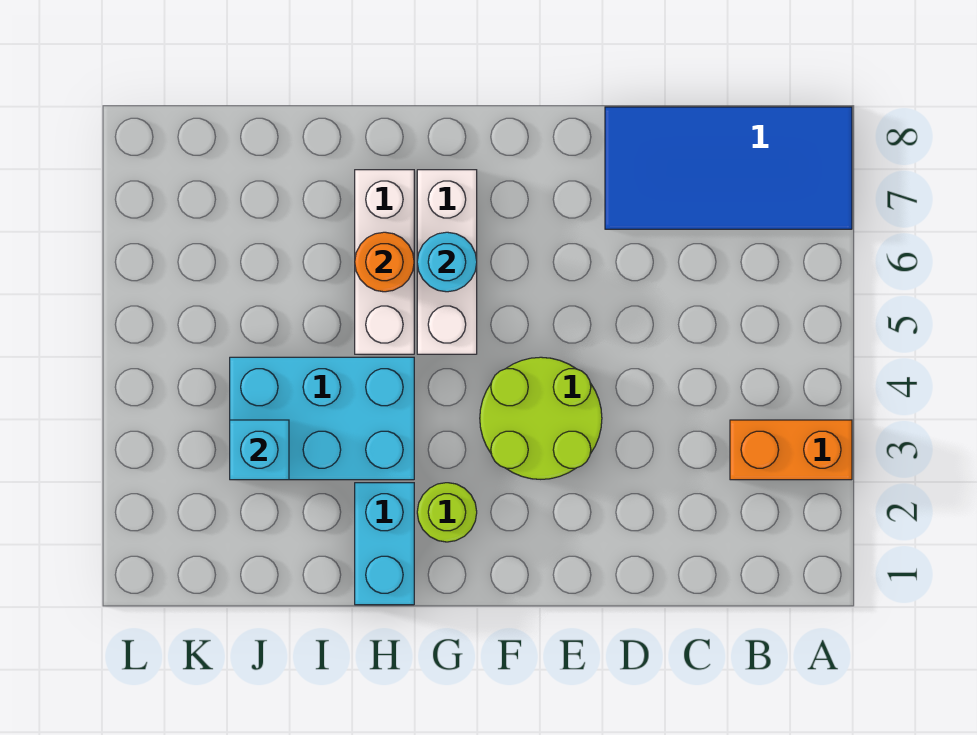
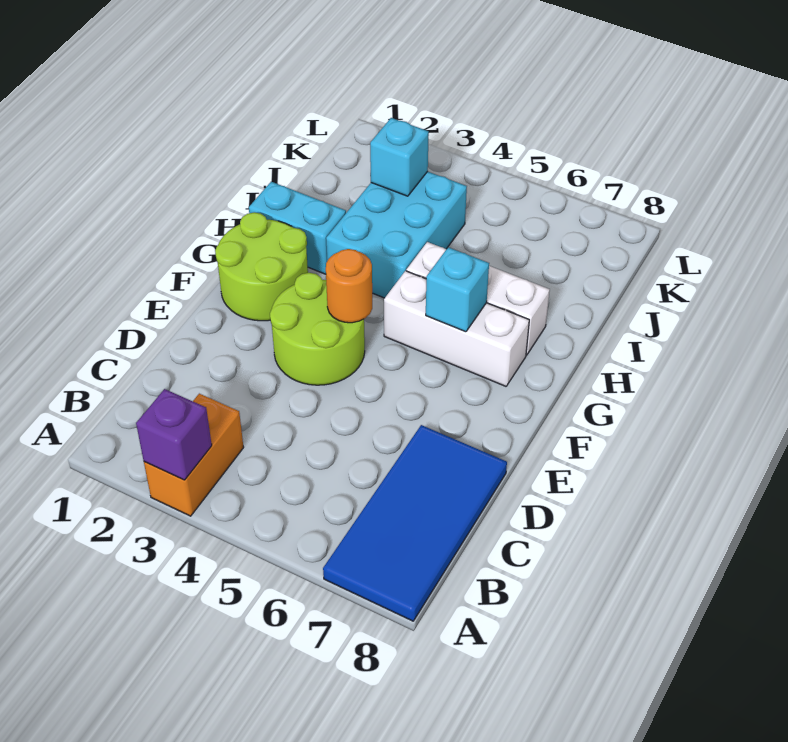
none -> purple brick A3 level 2
lime round brick G2 level 1 -> lime round brick F1:G2 level 1
cyan round brick G6 level 2 -> cyan brick G6 level 2
orange round brick H6 level 2 -> orange round brick F4 level 2

